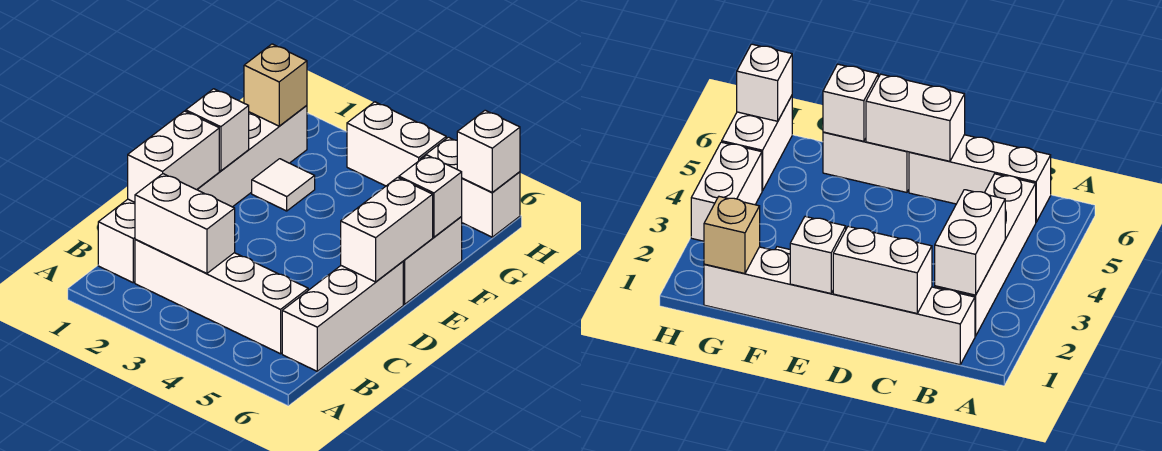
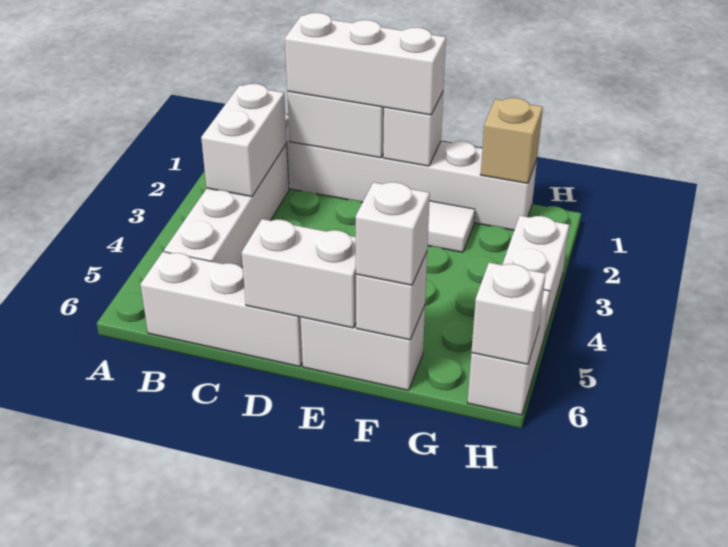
none -> white brick C1:E1 level 3
none -> white brick F6 level 3

